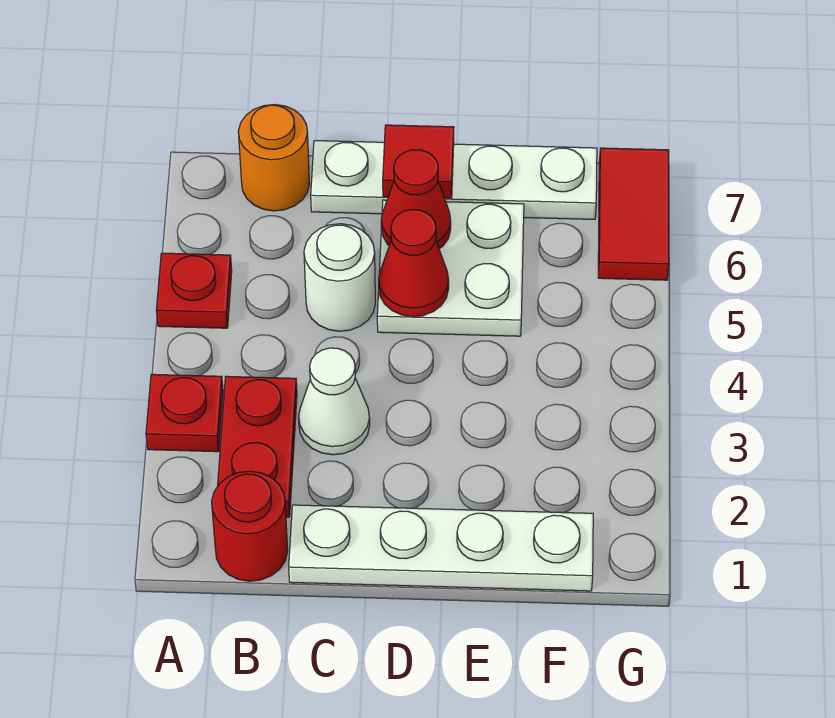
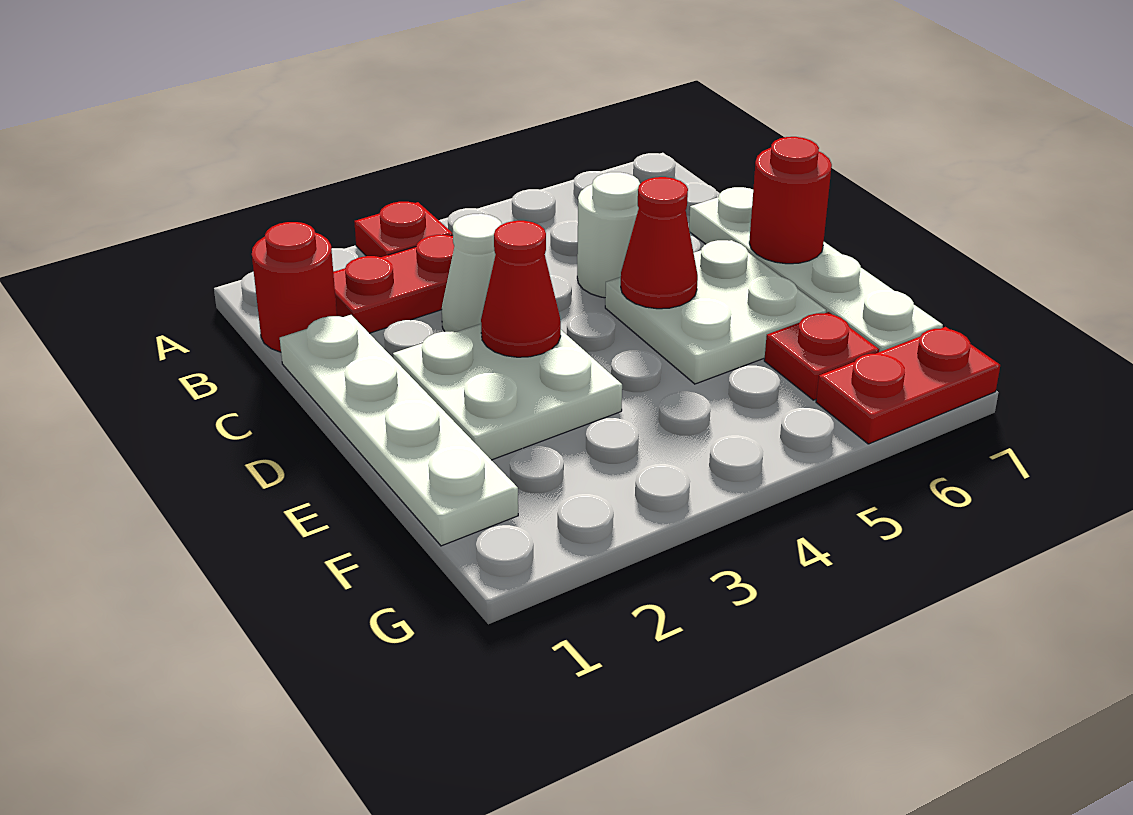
red plate A5 level 1 -> red plate F6 level 1
orange round brick B7 level 1 -> none
none -> white plate D2:E3 level 1
red cone D6 level 2 -> red cone D3 level 2
red tile D7 level 2 -> red round brick D7 level 2
red tile G6:G7 level 1 -> red plate G6:G7 level 1

